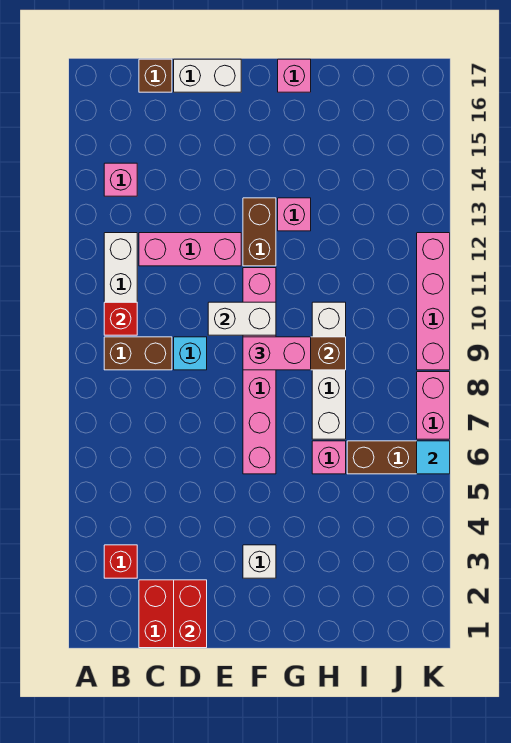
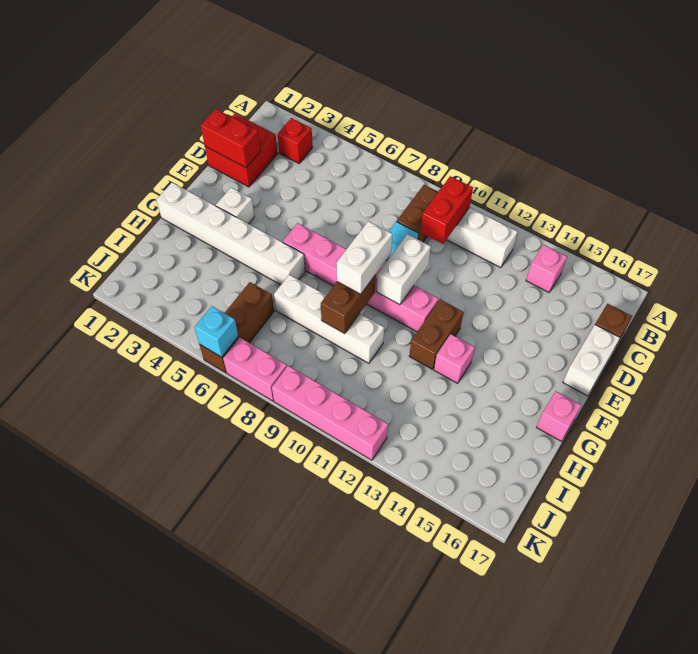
red brick B10 level 2 -> red brick B10:C10 level 2
pink brick C12:E12 level 1 -> none
pink brick F9:G9 level 3 -> white brick F9:G9 level 3
brown brick F12:F13 level 1 -> brown brick F12:G12 level 1
none -> white brick G1:G6 level 1
pink brick H6 level 1 -> none
cyan tile K6 level 2 -> cyan brick K6 level 2

